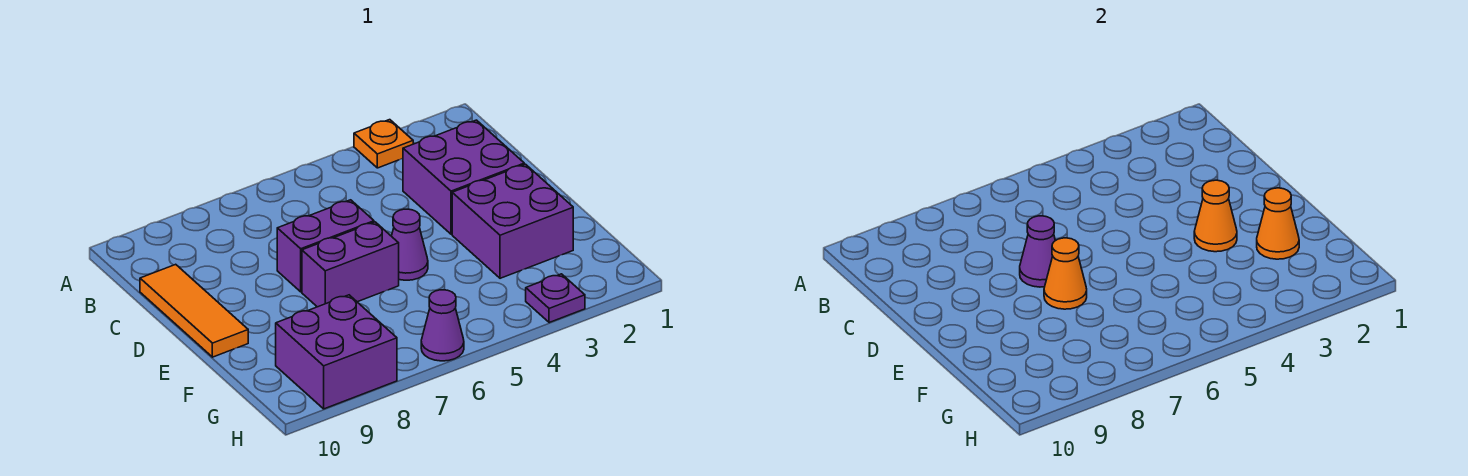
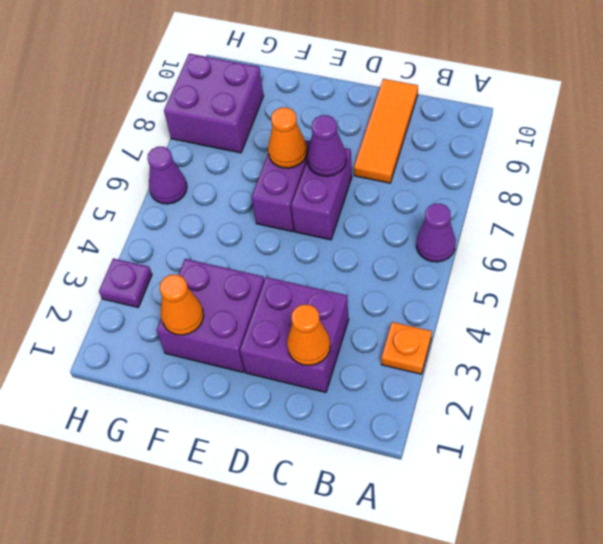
orange tile C10:E10 level 1 -> orange tile C8:C10 level 1
orange cone E3 level 2 -> orange cone C2 level 2
purple cone E5 level 1 -> purple cone A6 level 1

